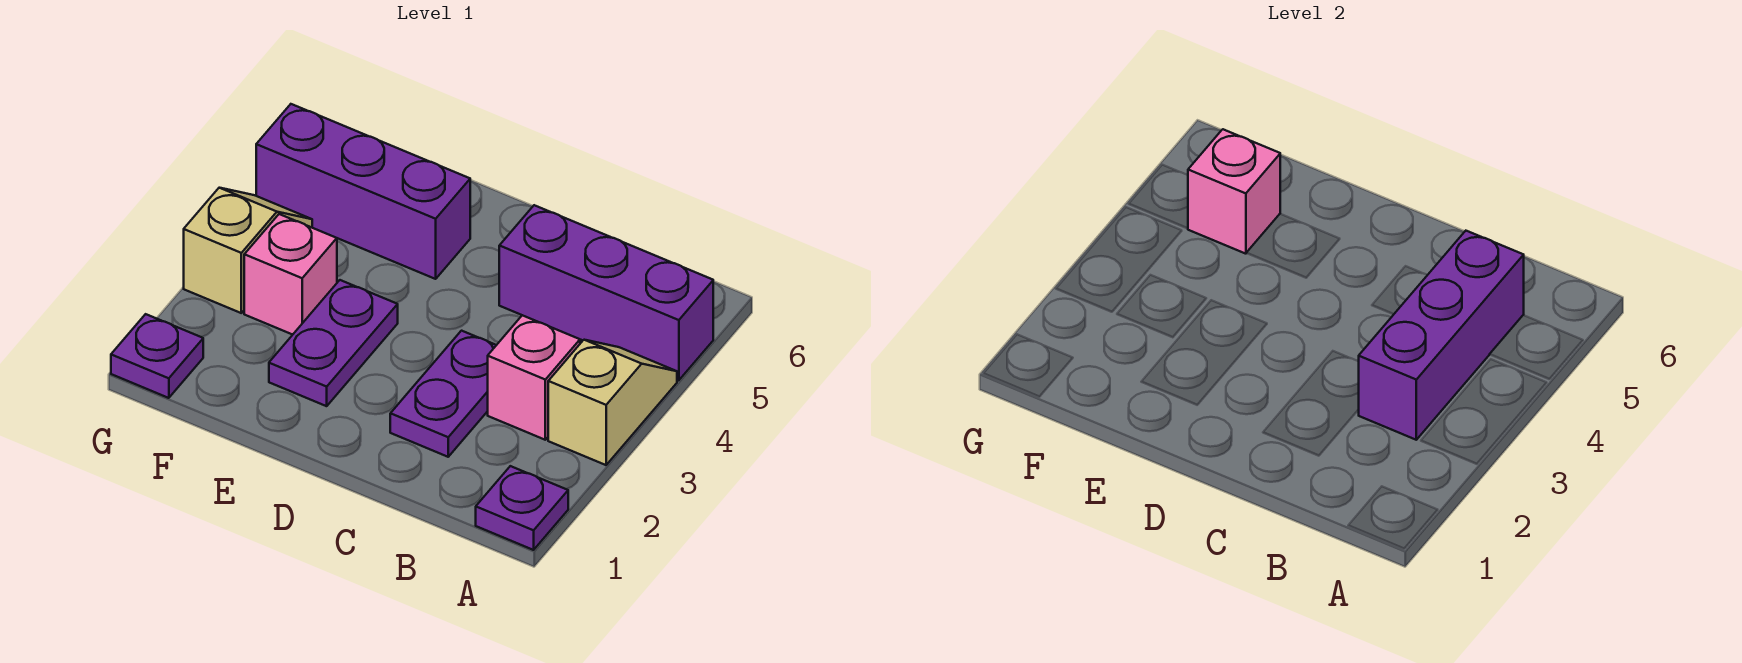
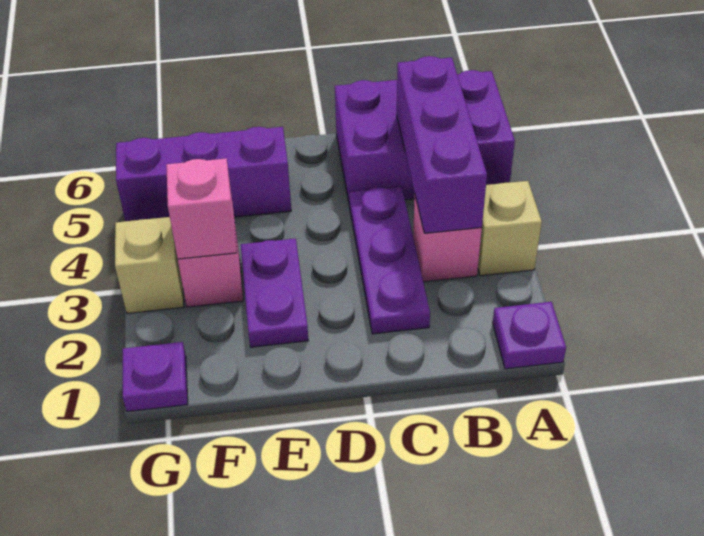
purple brick A5:C5 level 1 -> purple brick A5:C6 level 1
purple plate C2:C3 level 1 -> purple plate C2:C4 level 1
pink brick F5 level 2 -> pink brick F3 level 2

